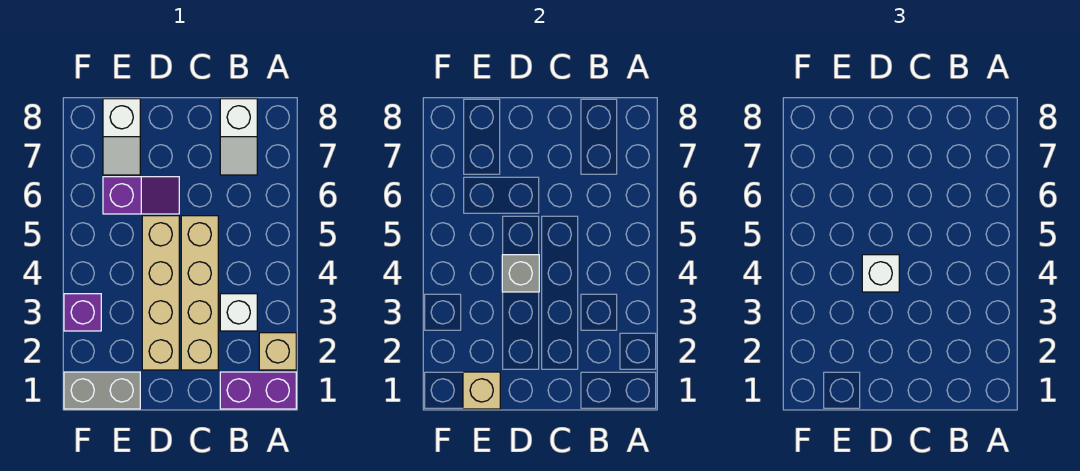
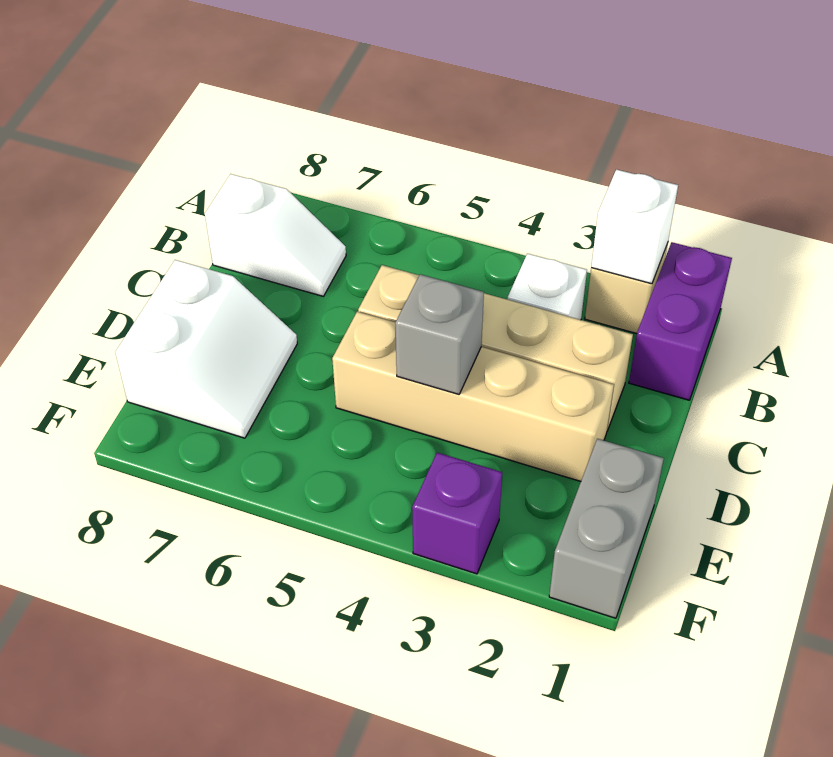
white brick D4 level 3 -> white brick A2 level 2
purple slope D6:E6 level 1 top E -> none
tan brick E1 level 2 -> none
white slope E7:E8 level 1 top 8 -> white slope D7:E8 level 1 top 8

